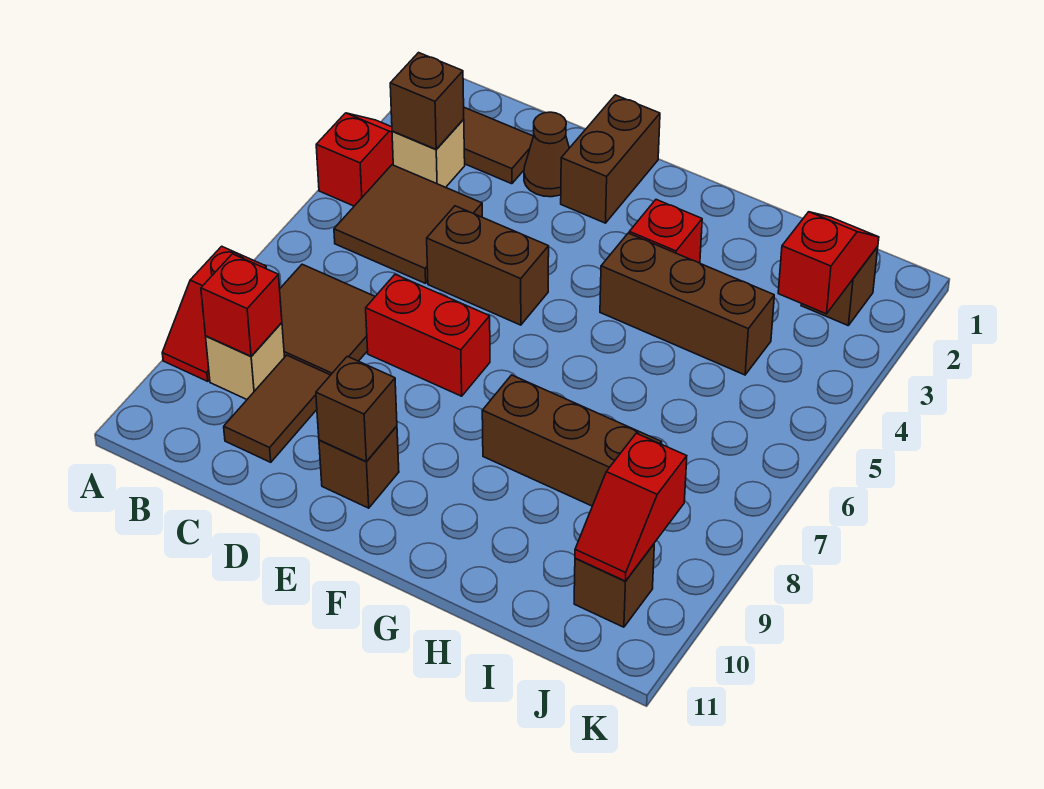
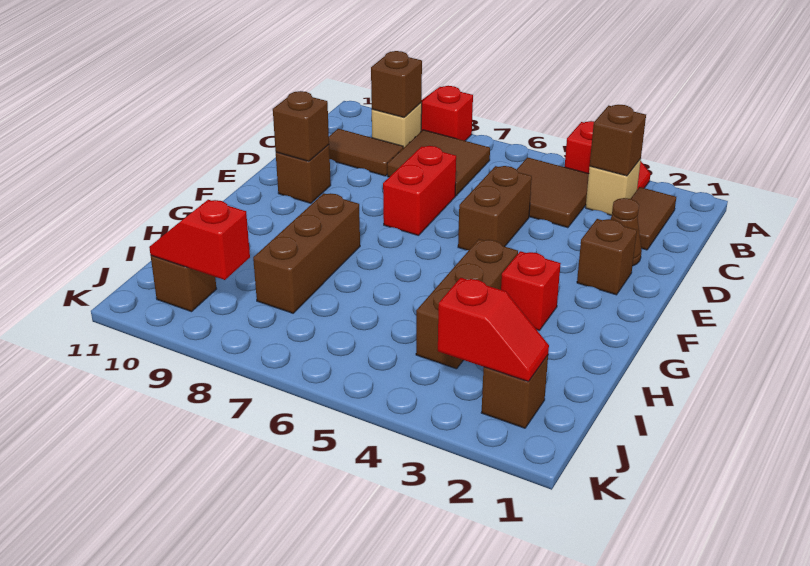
red brick B9 level 2 -> brown brick B9 level 2
brown brick E1:E2 level 1 -> brown brick E2 level 1

